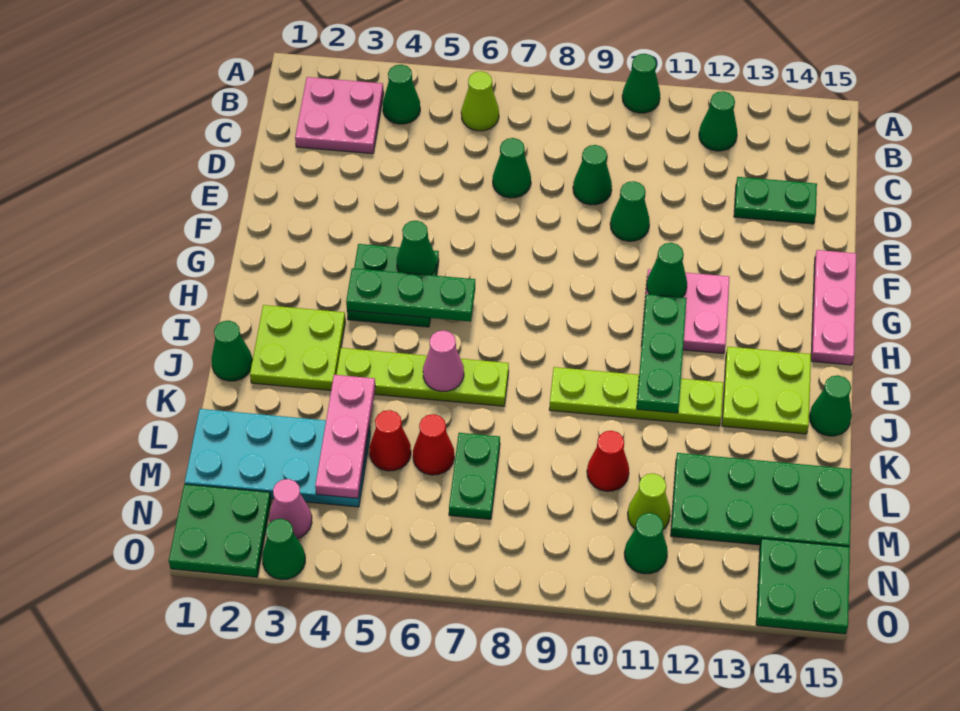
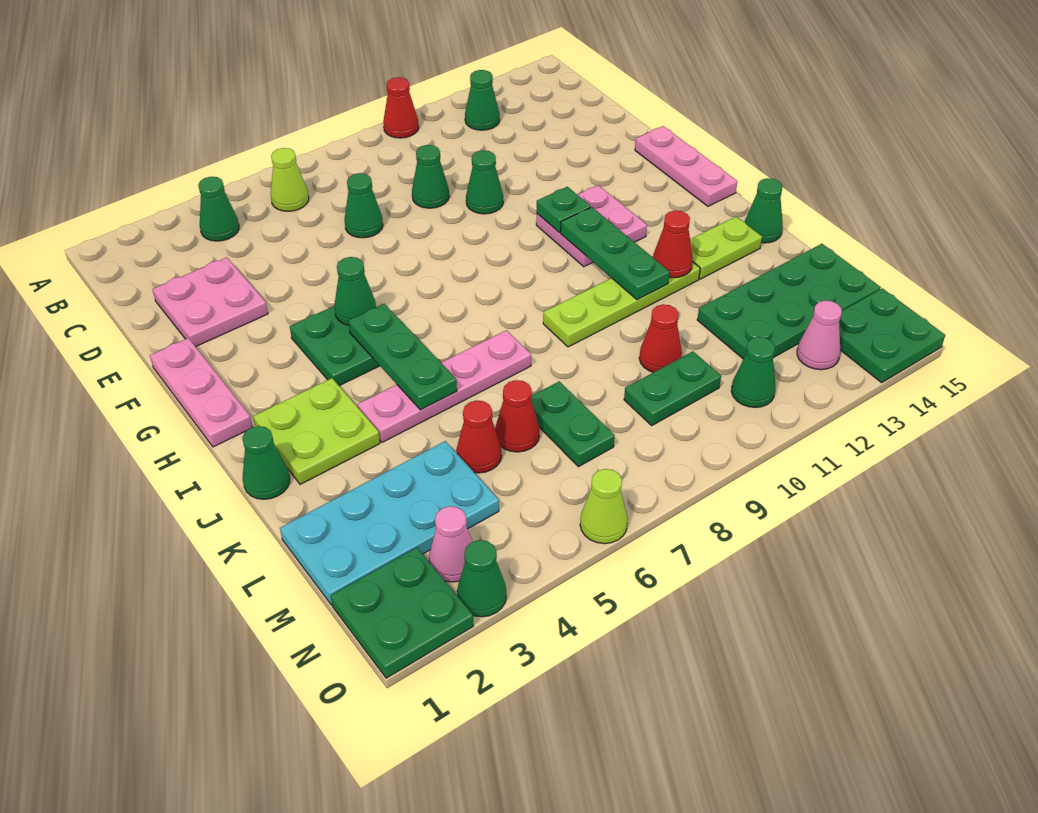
green cone A10 level 1 -> red cone A10 level 1
pink plate B2:C3 level 1 -> pink plate D2:E3 level 1
green plate D13:D14 level 1 -> green plate M9:M10 level 1
green cone G11 level 2 -> green plate G11 level 2
green plate H4:H6 level 2 -> green plate H5:J5 level 2
lime plate I13:J14 level 1 -> lime plate J13:J14 level 1
lime plate J4:J7 level 1 -> pink plate J4:J7 level 1
pink cone J6 level 2 -> pink cone N13 level 1
none -> red cone J12 level 2
pink plate K4:M4 level 2 -> pink plate F1:H1 level 1
lime cone M11 level 1 -> lime cone O6 level 1

